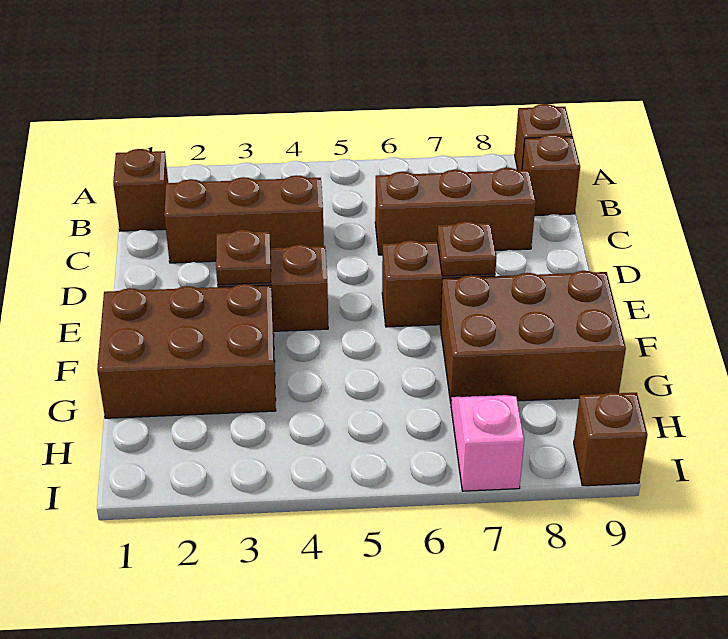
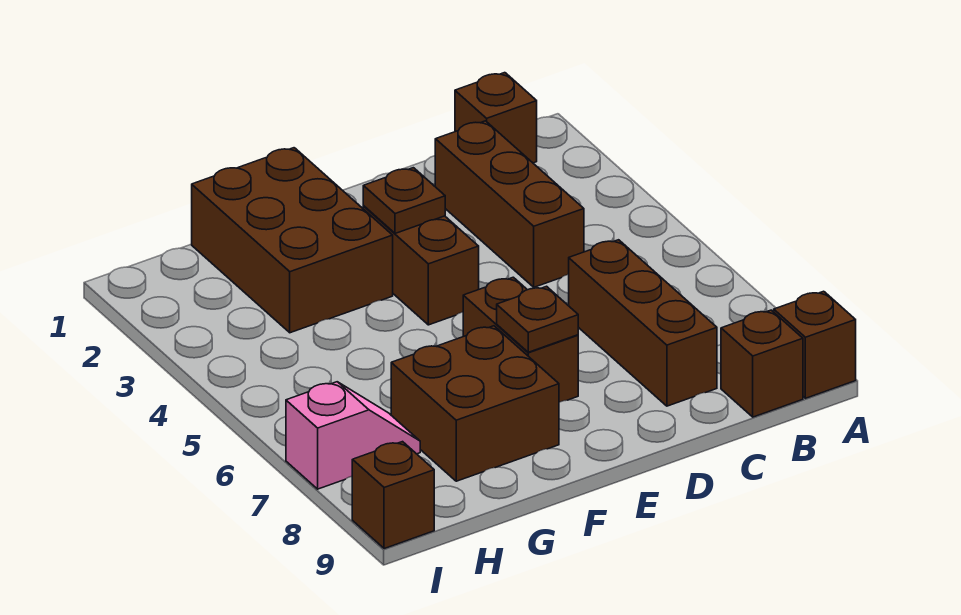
brown brick F7:G9 level 1 -> brown brick F7:G8 level 1

